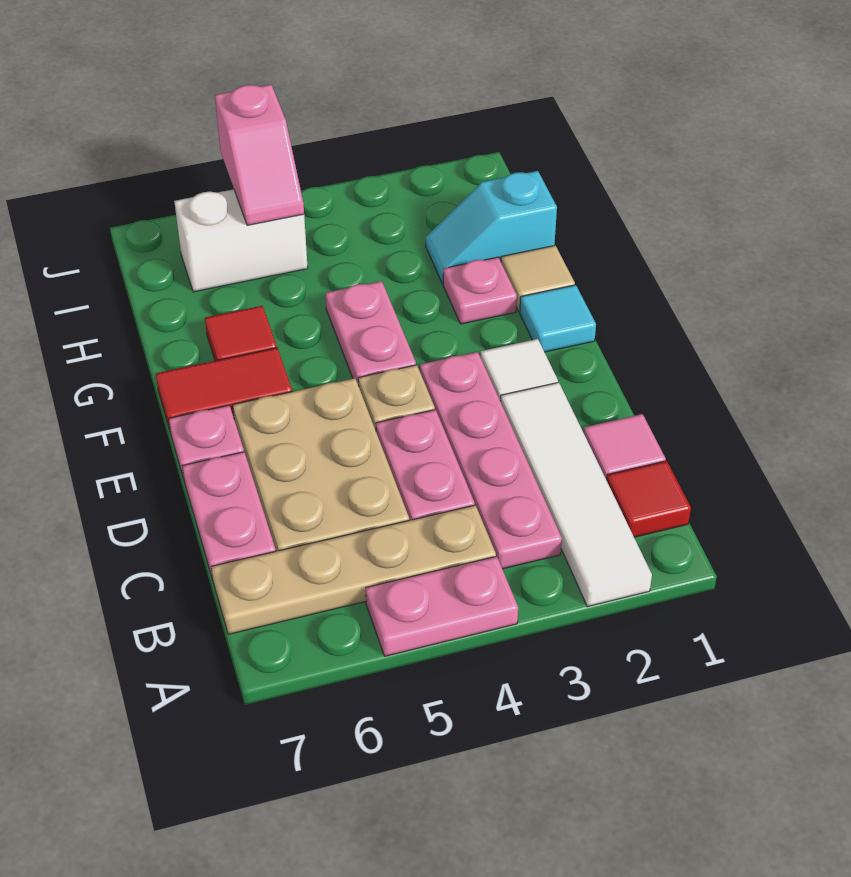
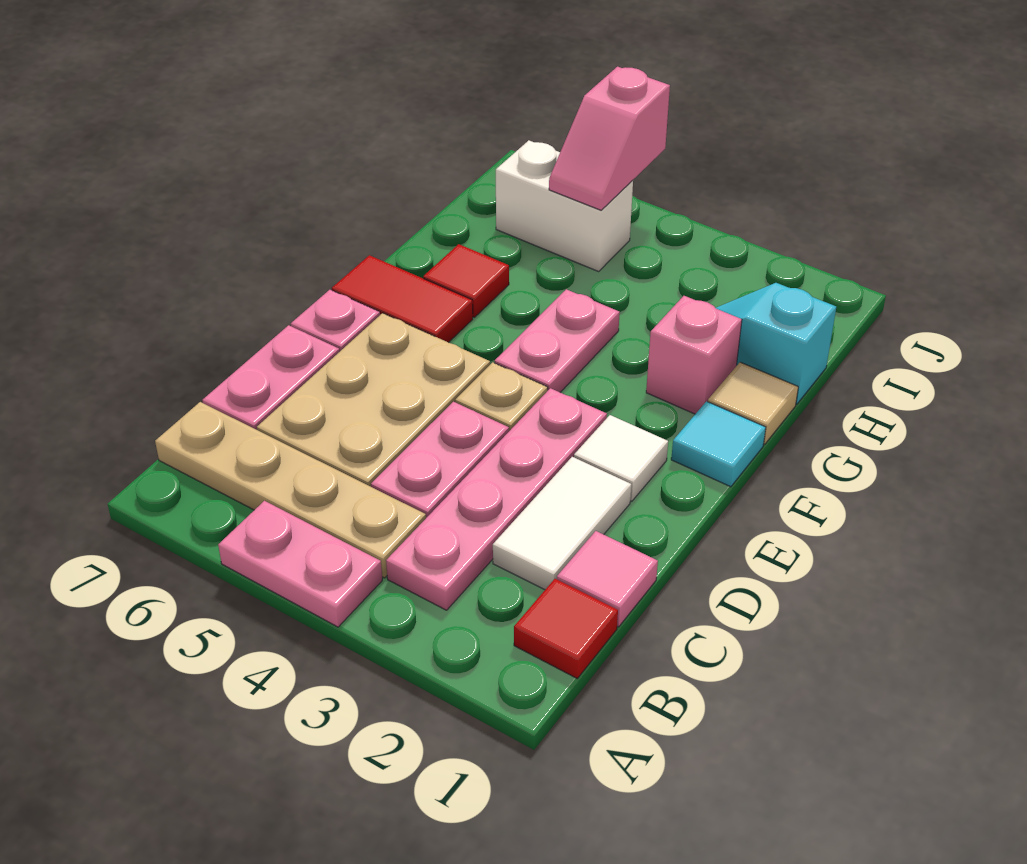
white tile A2:D2 level 1 -> white tile C2:D2 level 1
pink plate G2 level 1 -> pink brick G2 level 1

